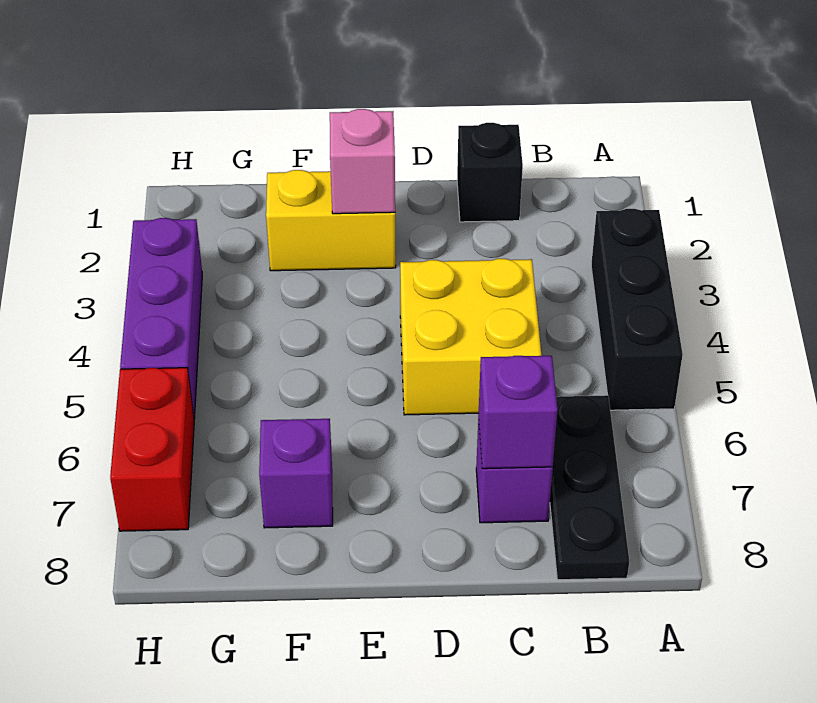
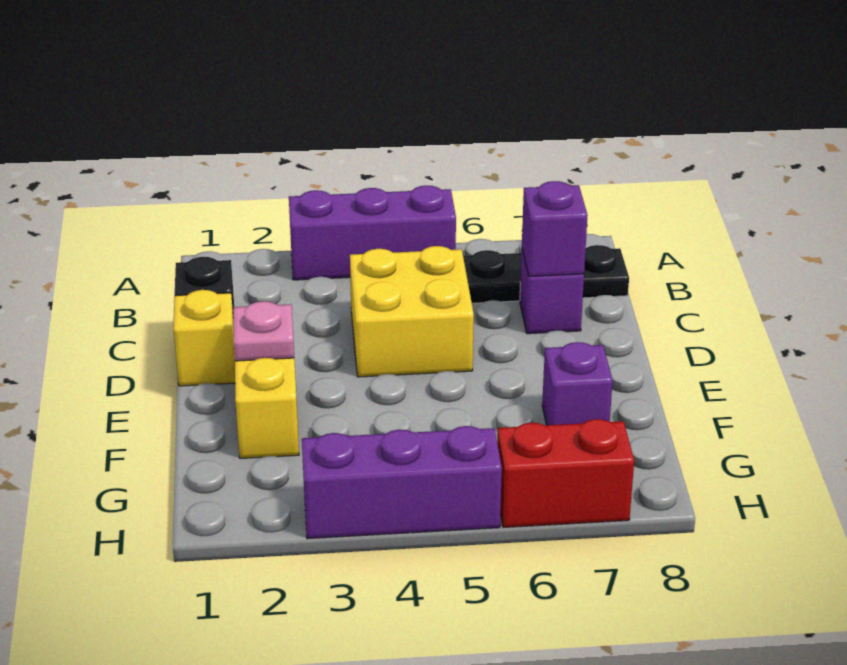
black brick A3:A5 level 1 -> purple brick A3:A5 level 1
none -> yellow brick D1 level 1
pink brick E2 level 2 -> pink plate E2 level 2

